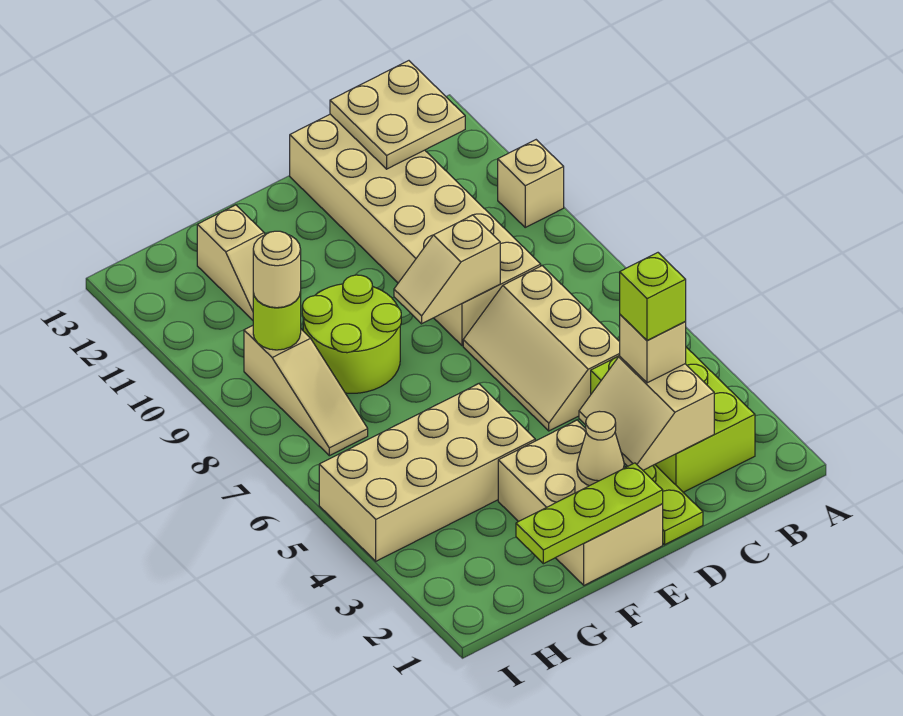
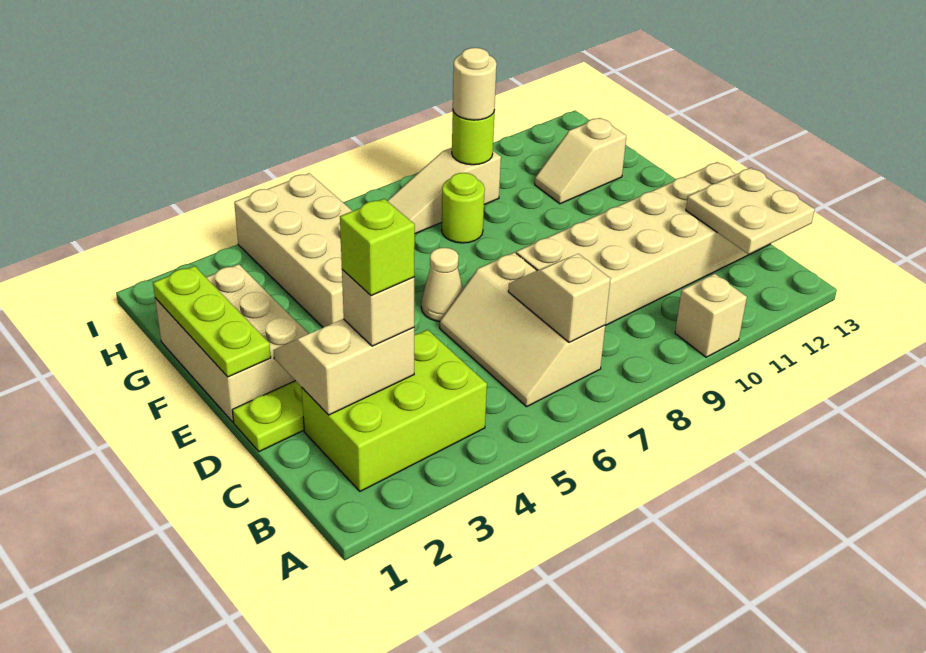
tan slope C5:D7 level 1 top C -> tan slope B6:D7 level 1 top 7
tan slope D8:E8 level 2 top D -> tan slope B7:C7 level 2 top B
tan brick E1:F3 level 1 -> tan brick E1:G2 level 1
tan cone E2 level 2 -> tan cone E6 level 1
lime round brick F8:G9 level 1 -> lime round brick G8 level 1

